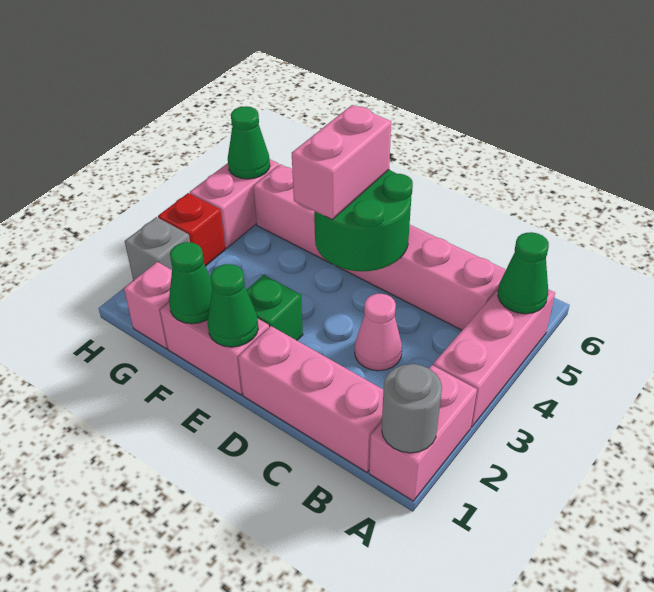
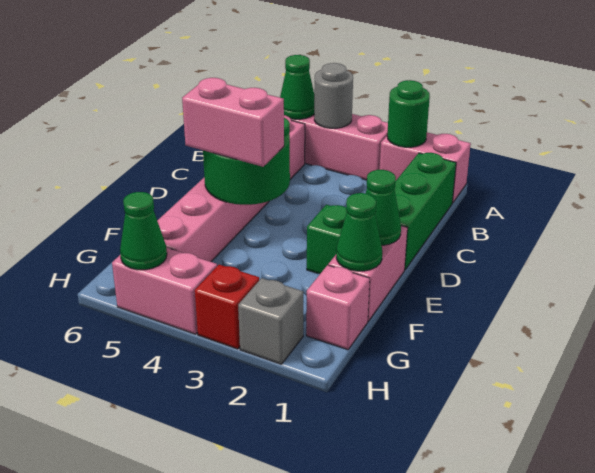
grey round brick A1 level 2 -> grey round brick A4 level 2
none -> green round brick A2 level 2
pink brick B1:D1 level 1 -> green brick B1:D1 level 1
pink cone C3 level 1 -> none

